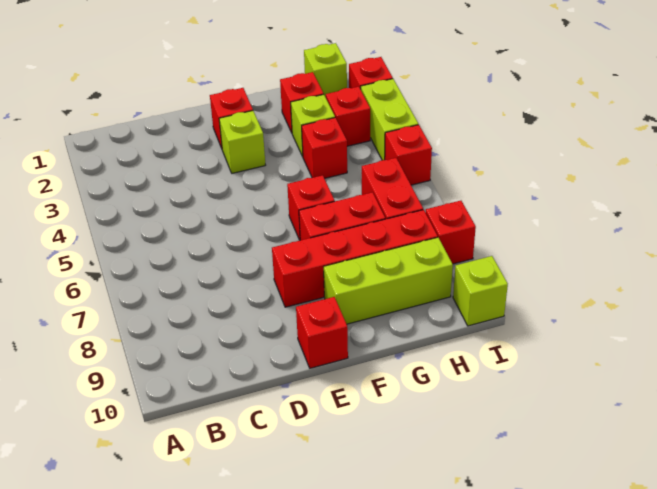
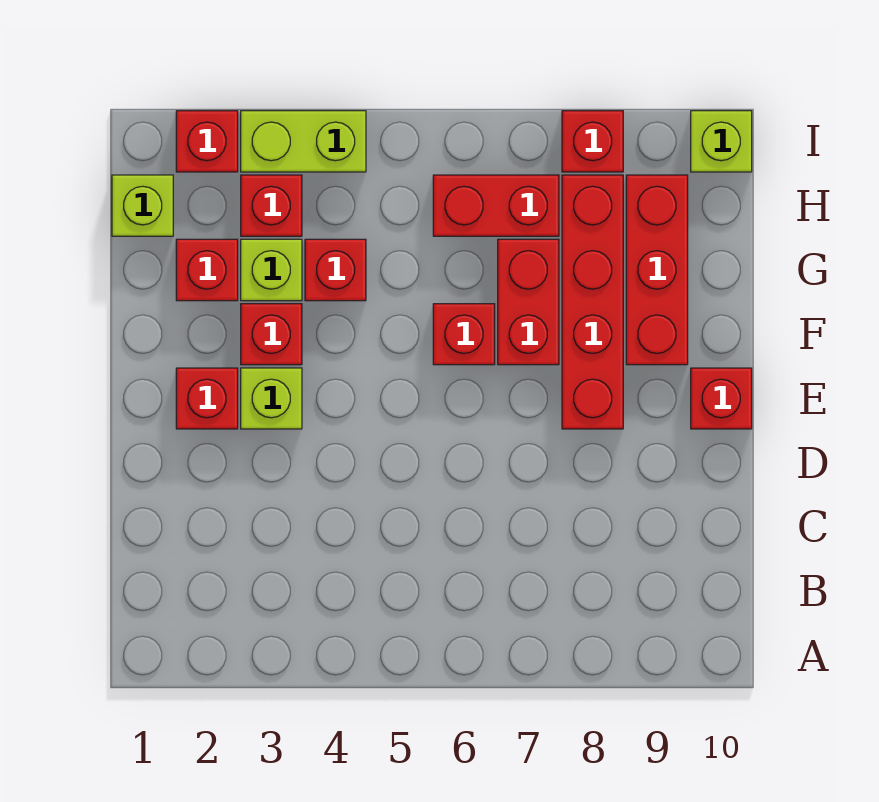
lime brick F9:H9 level 1 -> red brick F9:H9 level 1
red brick I5 level 1 -> red brick F3 level 1

